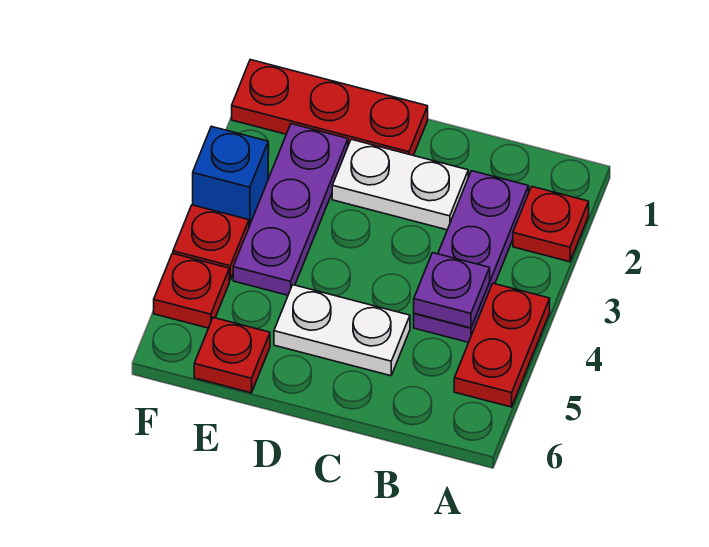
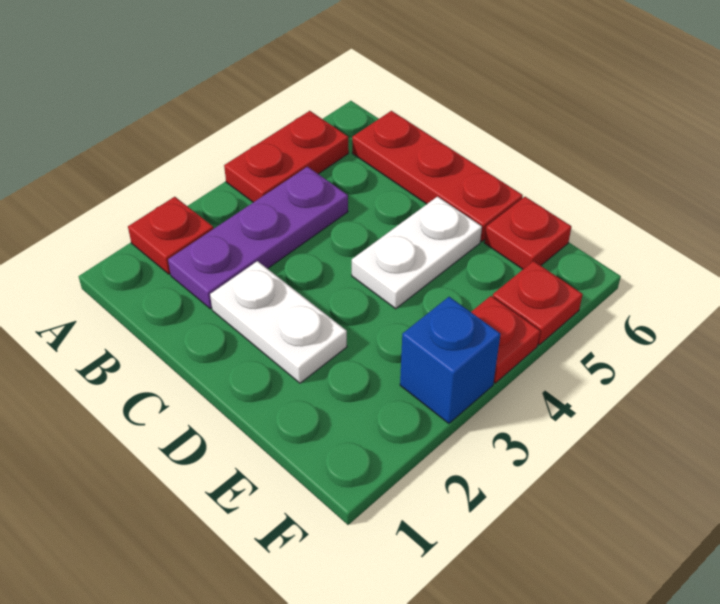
purple plate B4 level 2 -> none
white plate C5:D5 level 1 -> white plate D4:D5 level 1
red plate D1:F1 level 1 -> red plate B6:D6 level 1
purple plate E2:E4 level 1 -> none

